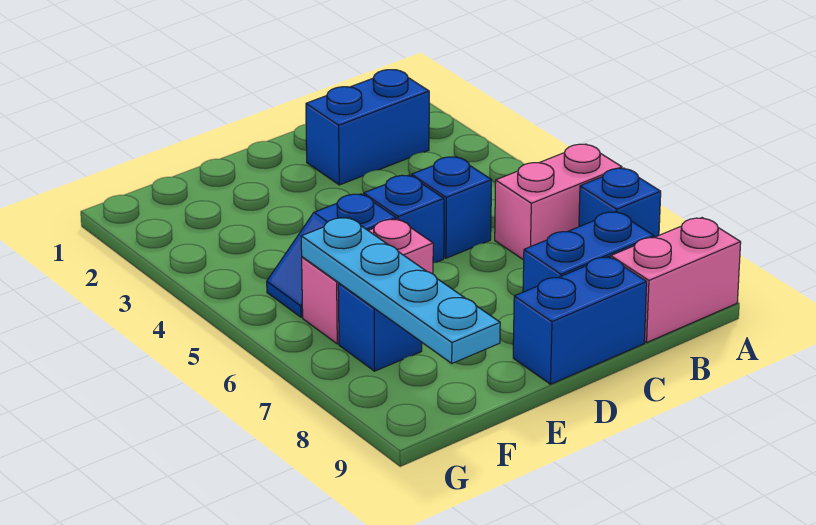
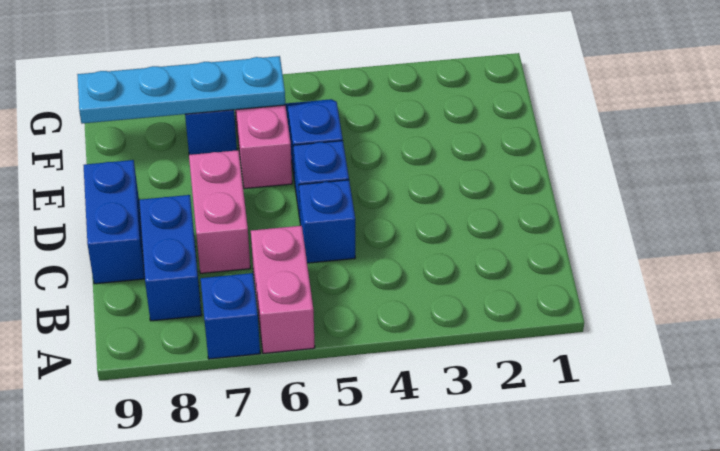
pink brick A9:B9 level 1 -> pink brick C7:D7 level 1
blue brick B2:C2 level 1 -> none

